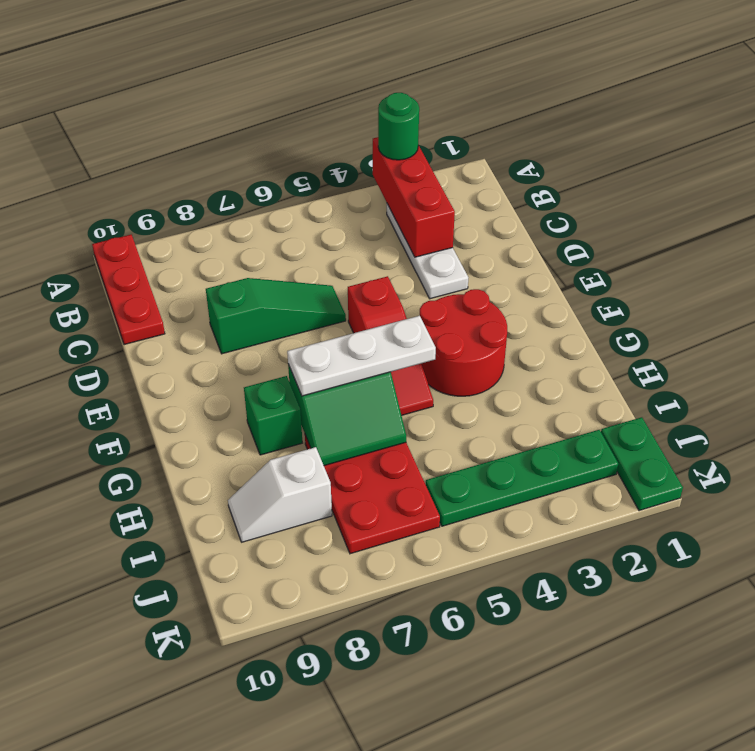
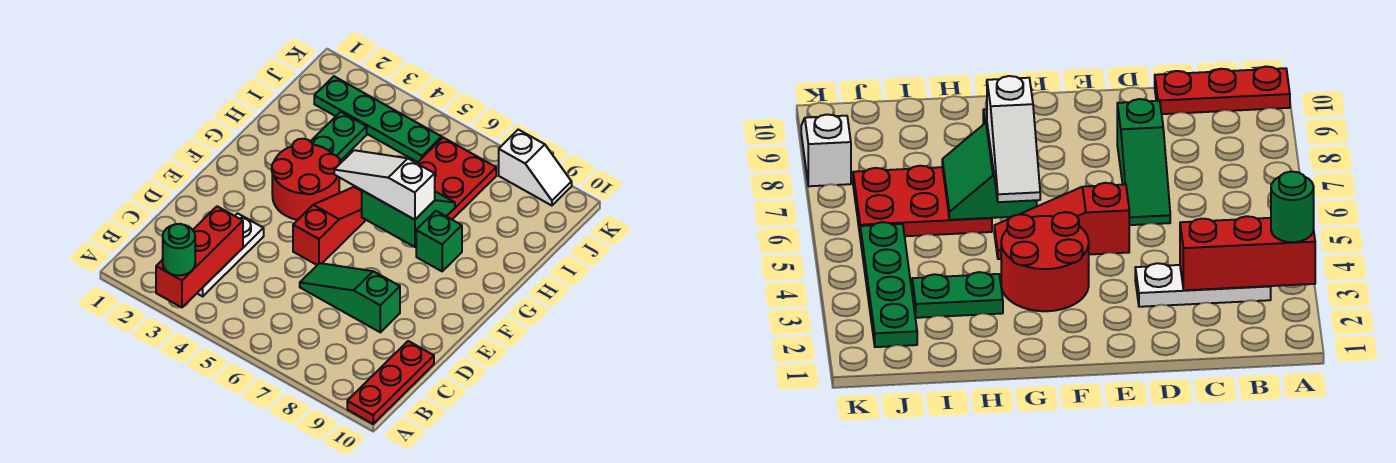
white plate G5:G7 level 3 -> white slope G5:G7 level 3 top 7
white slope I8:I9 level 1 top 8 -> white slope K8:K9 level 1 top 8
green plate J1:K1 level 1 -> green plate H3:I3 level 1

